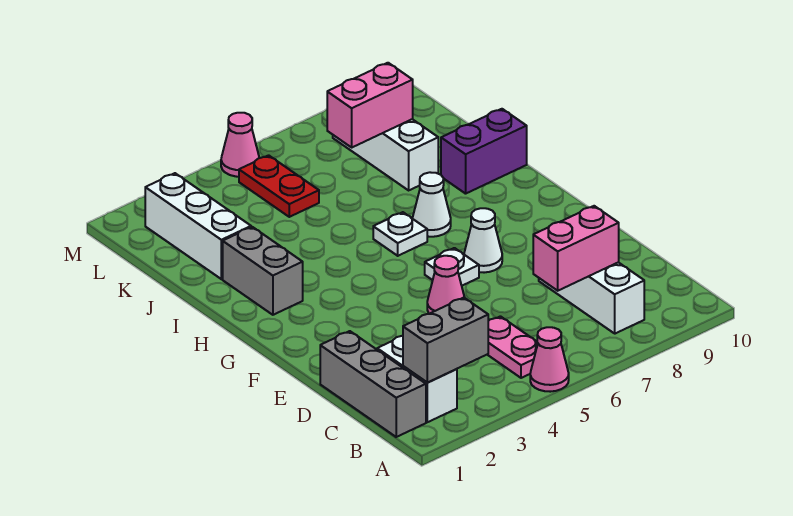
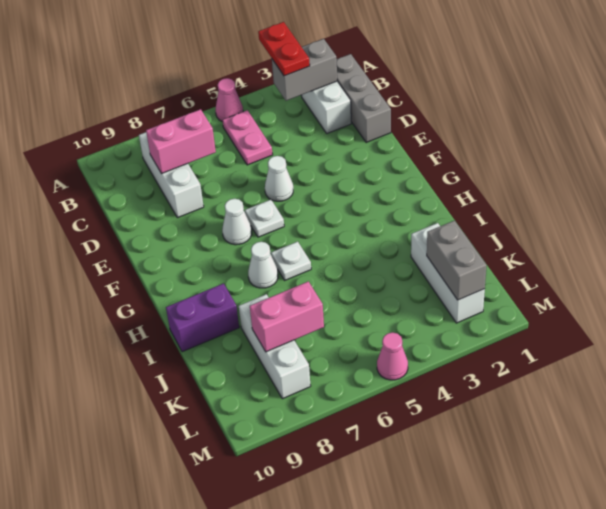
pink cone E5 level 1 -> white cone E5 level 1
grey brick H2:I2 level 1 -> grey brick K2:L2 level 2
red plate K5:L5 level 1 -> red plate A3:B3 level 3

